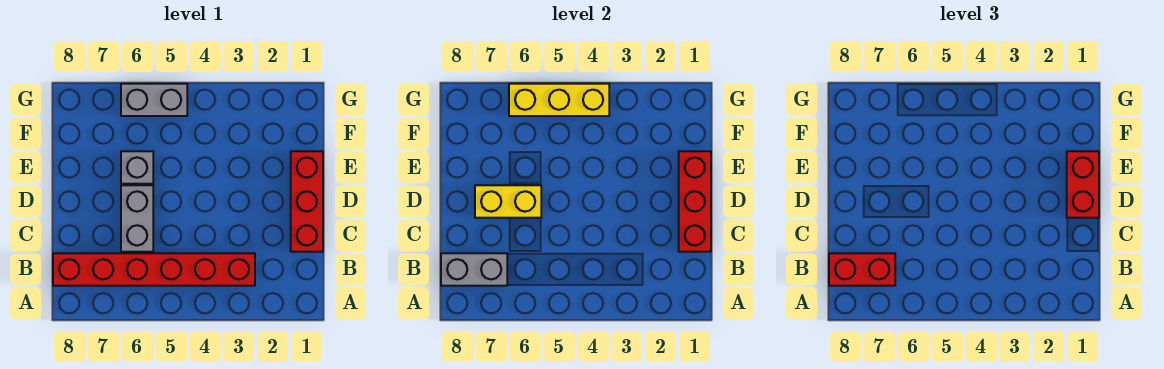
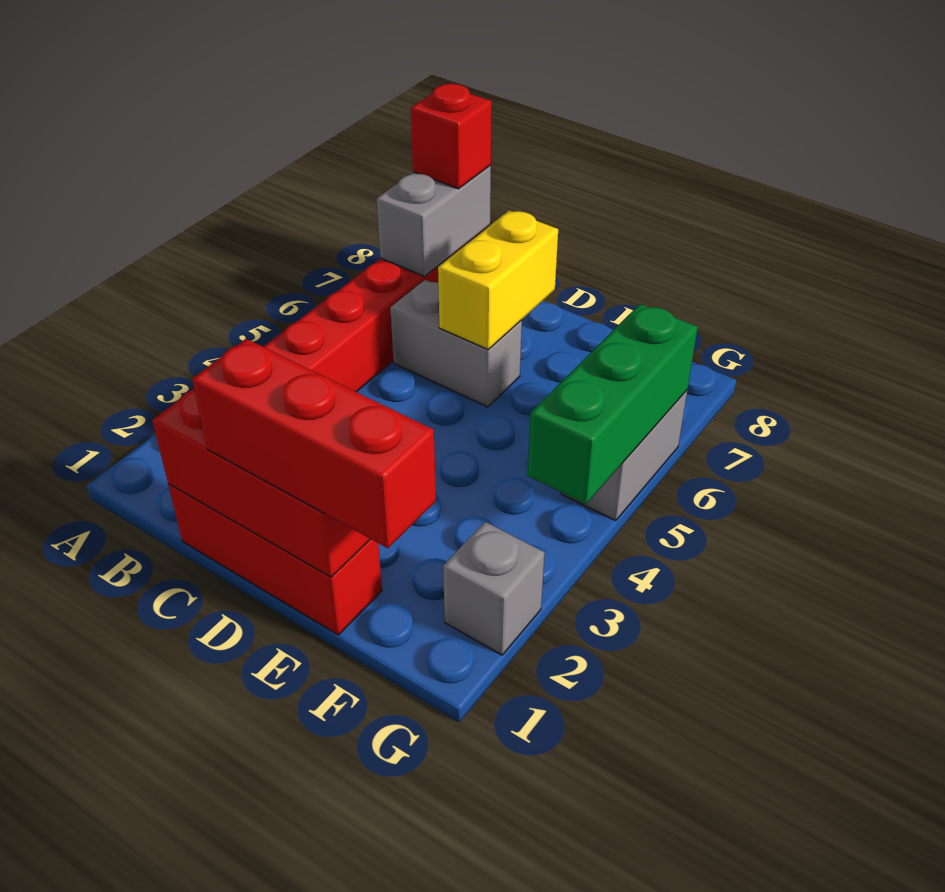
red brick B7:B8 level 3 -> red brick B8 level 3
red brick D1:E1 level 3 -> red brick D1:F1 level 3
grey brick E6 level 1 -> grey brick G2 level 1
yellow brick G4:G6 level 2 -> green brick G4:G6 level 2

